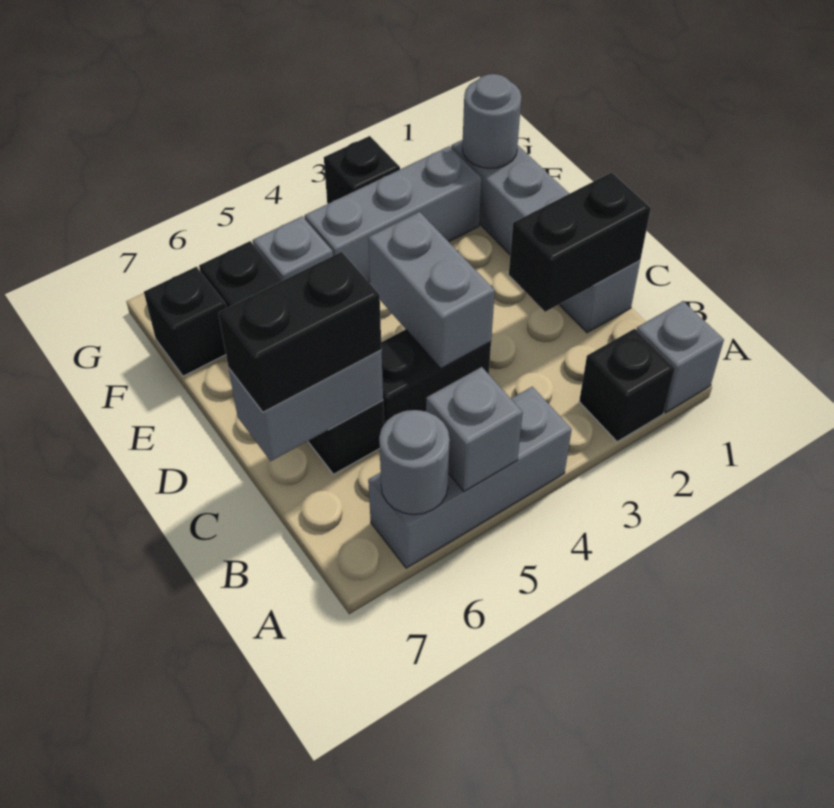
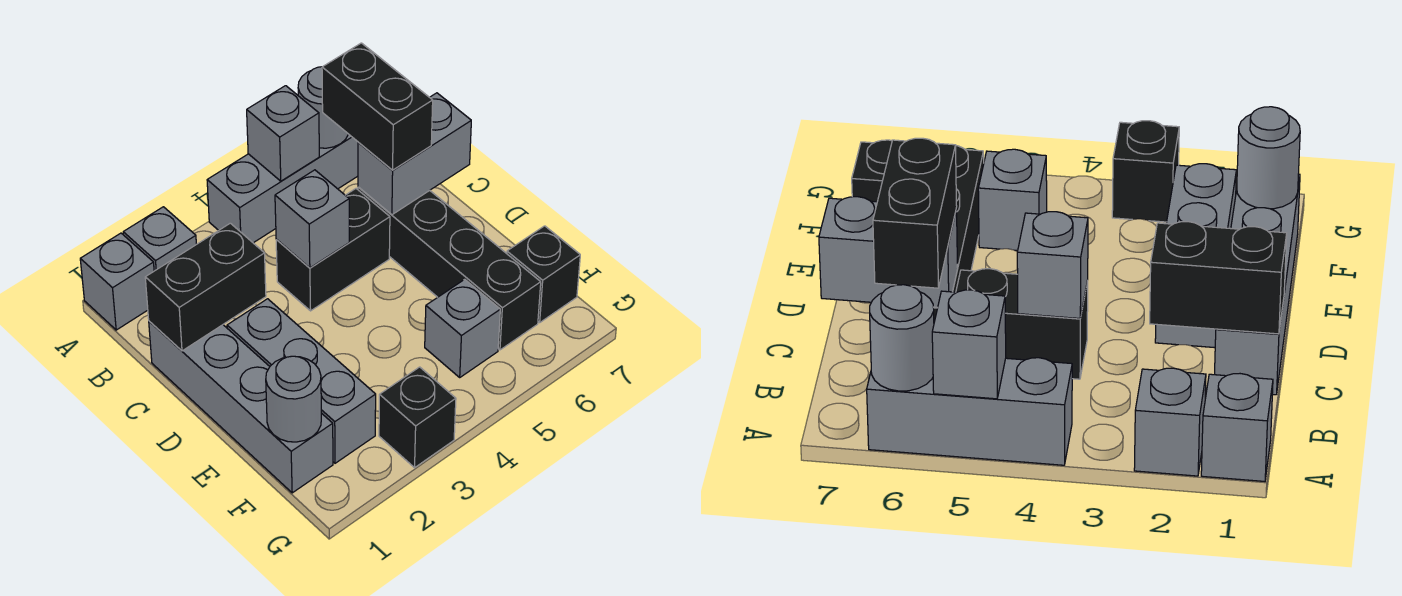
black brick A2 level 1 -> grey brick A2 level 1
grey brick C4:D4 level 2 -> grey brick C4 level 2
black brick C6:C7 level 3 -> black brick B6:C6 level 3
grey brick F2:F4 level 1 -> grey brick D2:F2 level 1

